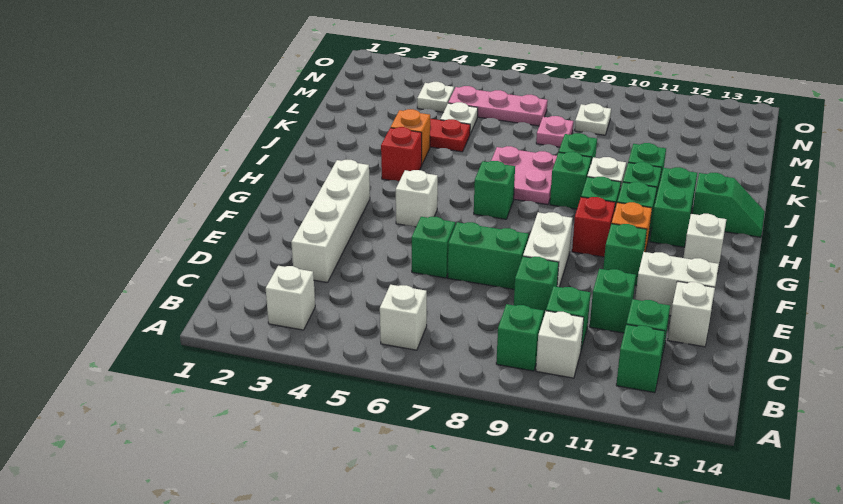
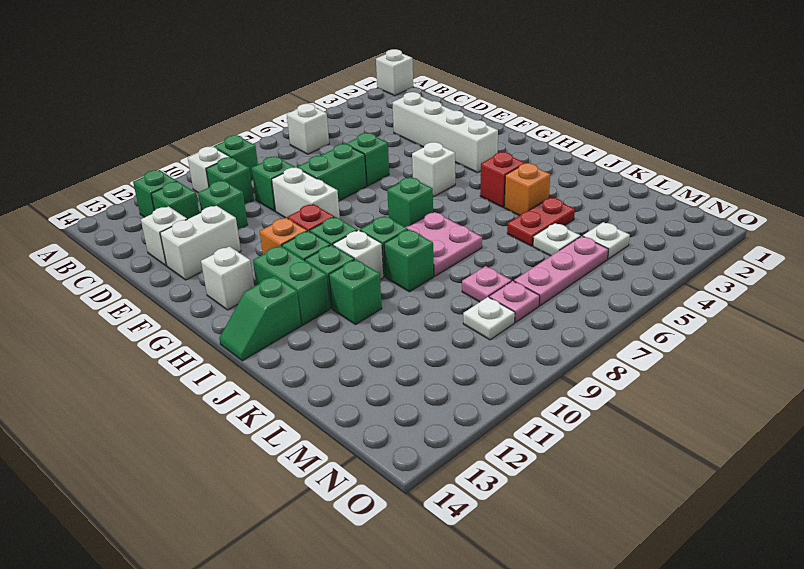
white brick B3 level 1 -> white brick A1 level 1
green brick F11 level 1 -> none
none -> pink plate M8 level 1

